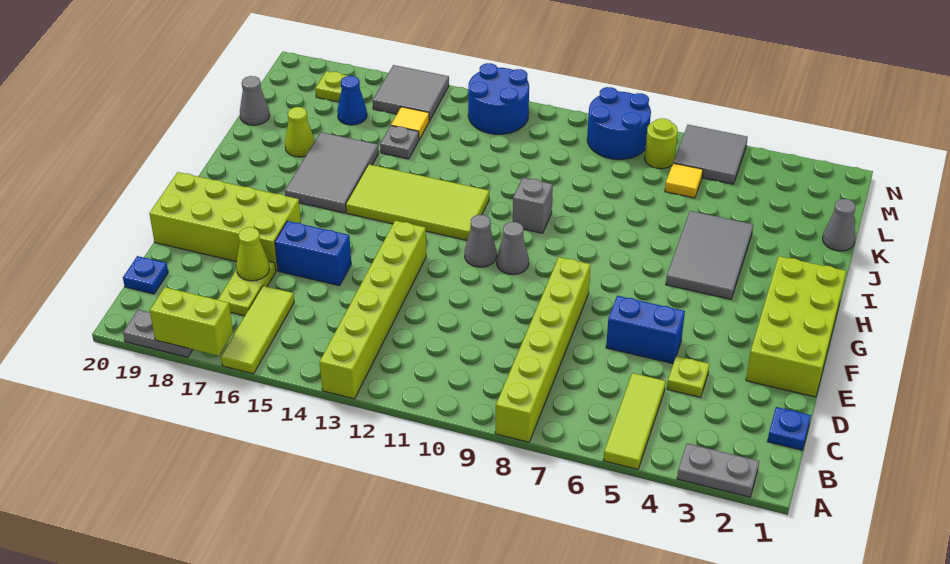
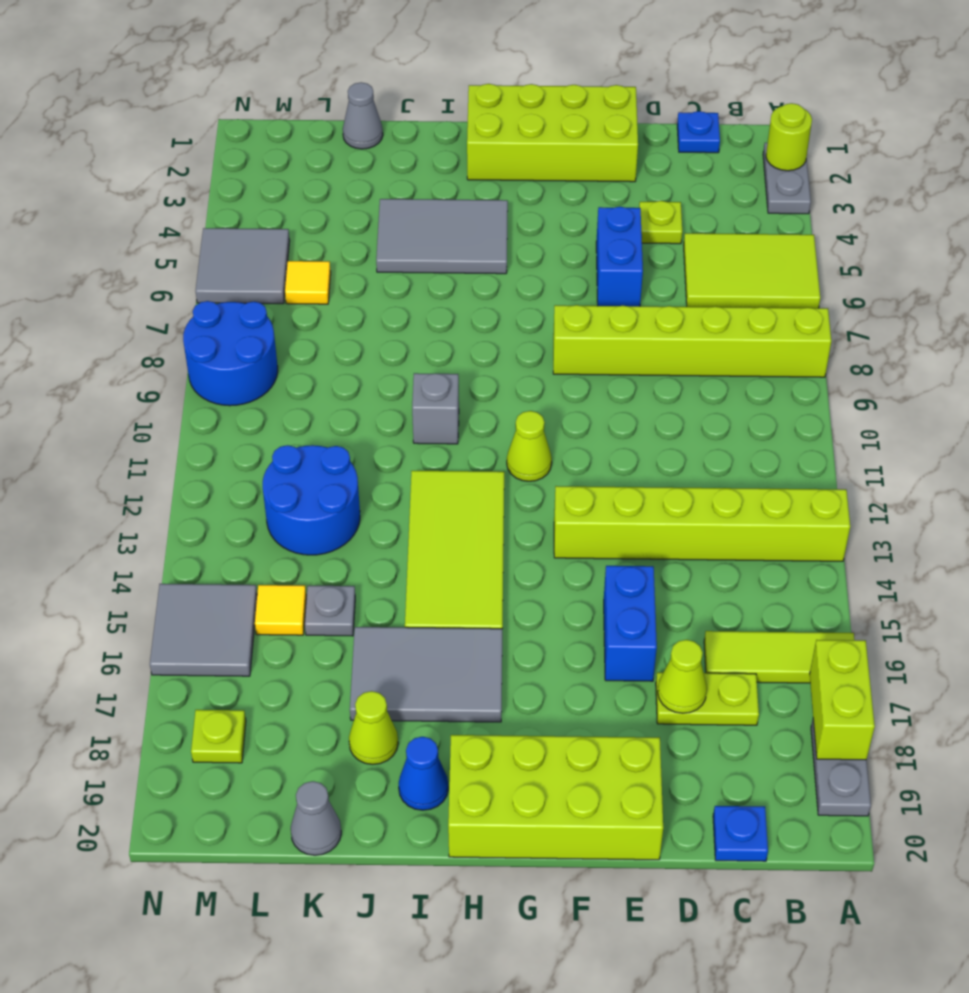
lime tile A5:C5 level 1 -> lime tile A5:C6 level 1
lime brick E17:F20 level 1 -> lime brick E19:H20 level 1
grey cone G10 level 1 -> none
grey cone G11 level 1 -> lime cone G11 level 1
blue cone L17 level 1 -> blue cone I19 level 1
lime round brick M7 level 1 -> lime round brick A2 level 2
blue round brick M12:N13 level 1 -> blue round brick K12:L13 level 1

